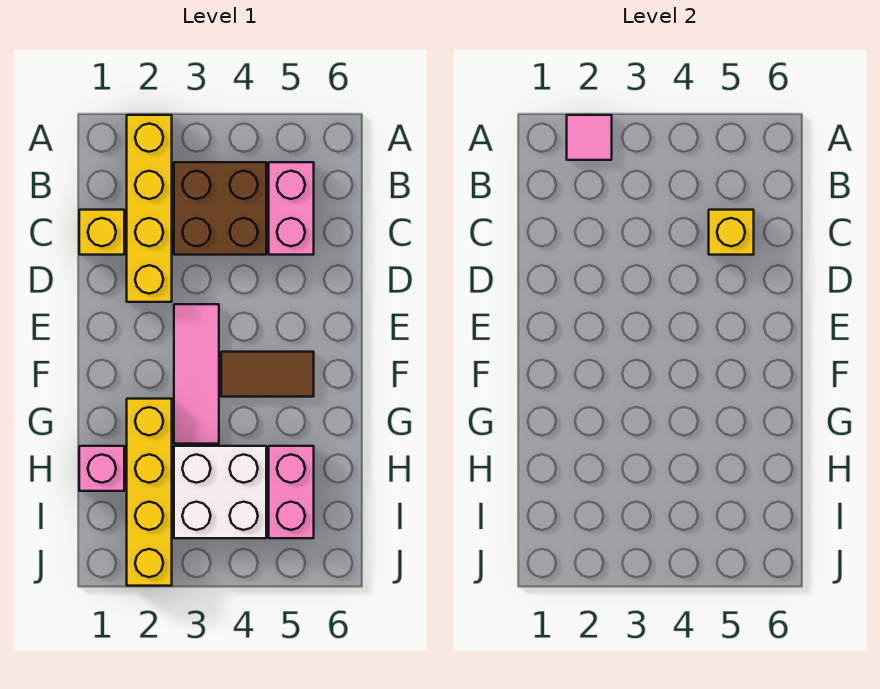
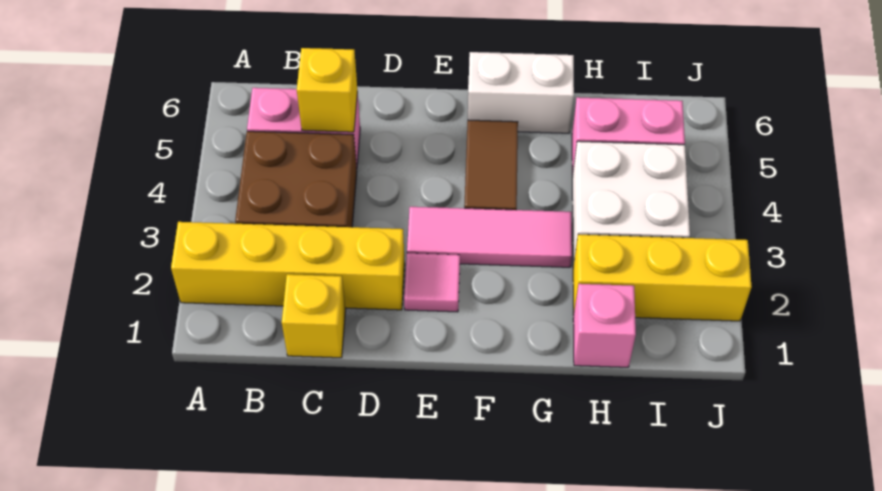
pink tile A2 level 2 -> pink tile E2 level 1
none -> white brick F6:G6 level 1
yellow brick G2:J2 level 1 -> yellow brick H2:J2 level 1

